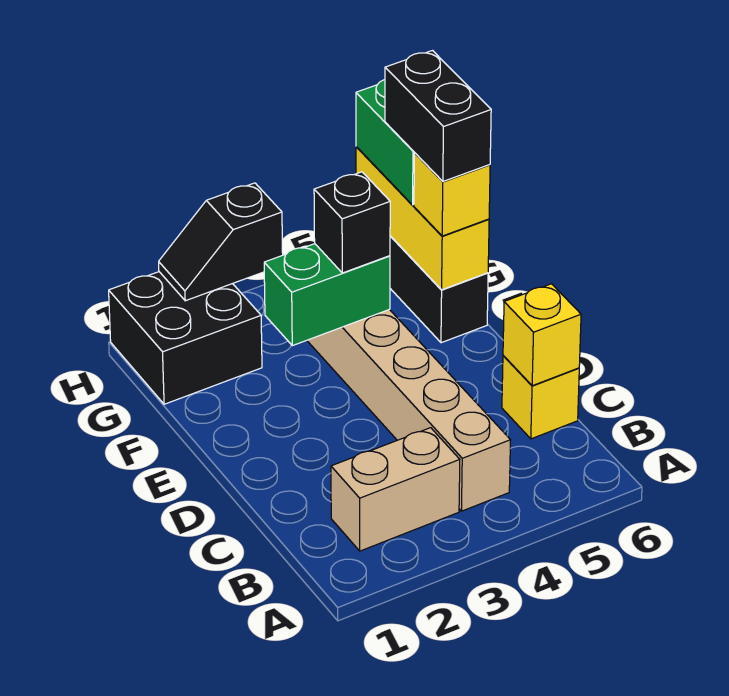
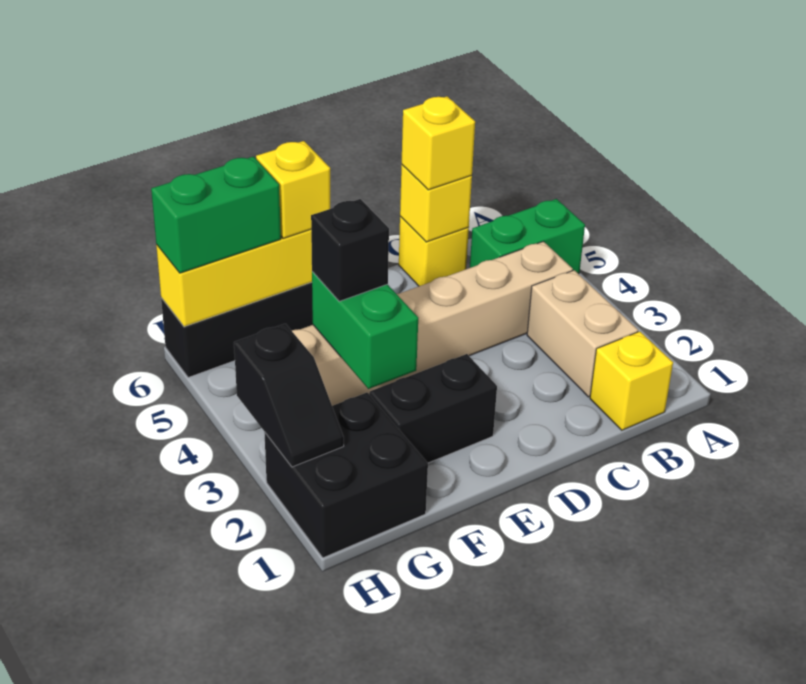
none -> green brick A5:B5 level 1
none -> yellow brick B1 level 1
none -> yellow brick C6 level 3
black brick F6:G6 level 4 -> black brick E2:F2 level 1

